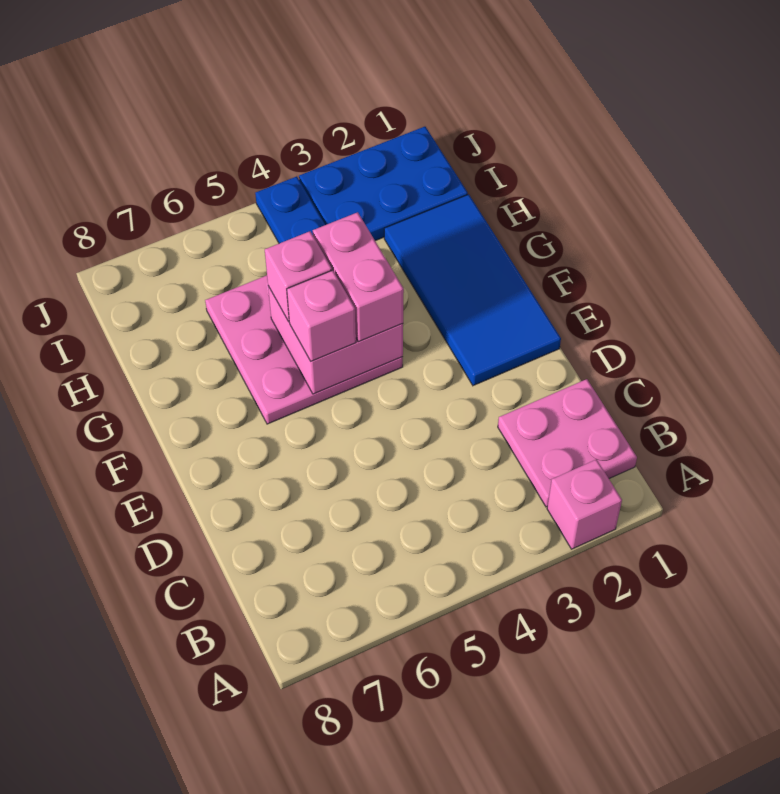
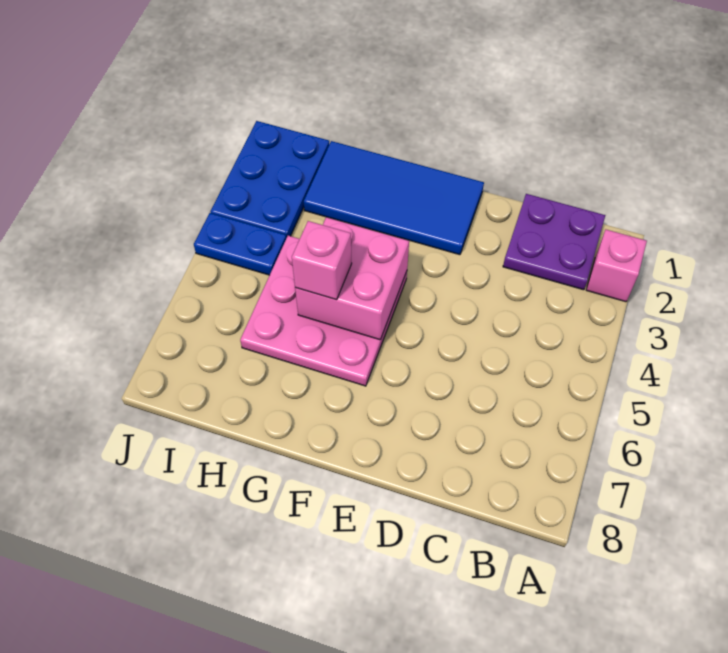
pink plate B1:C2 level 1 -> purple plate B1:C2 level 1
pink brick F4:G4 level 3 -> none
pink brick F5 level 3 -> none

